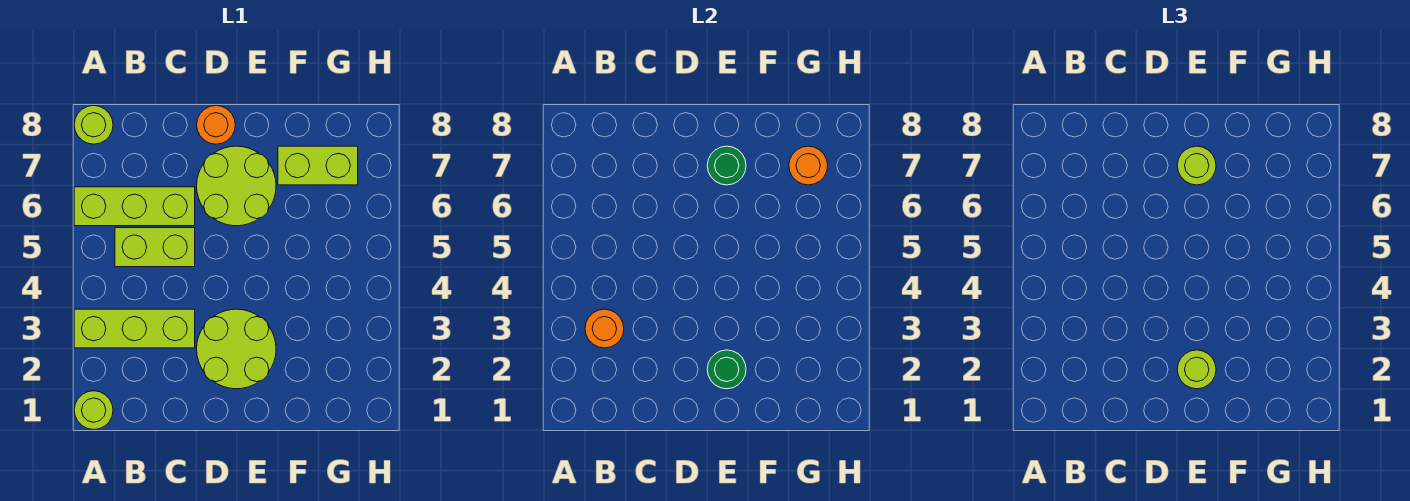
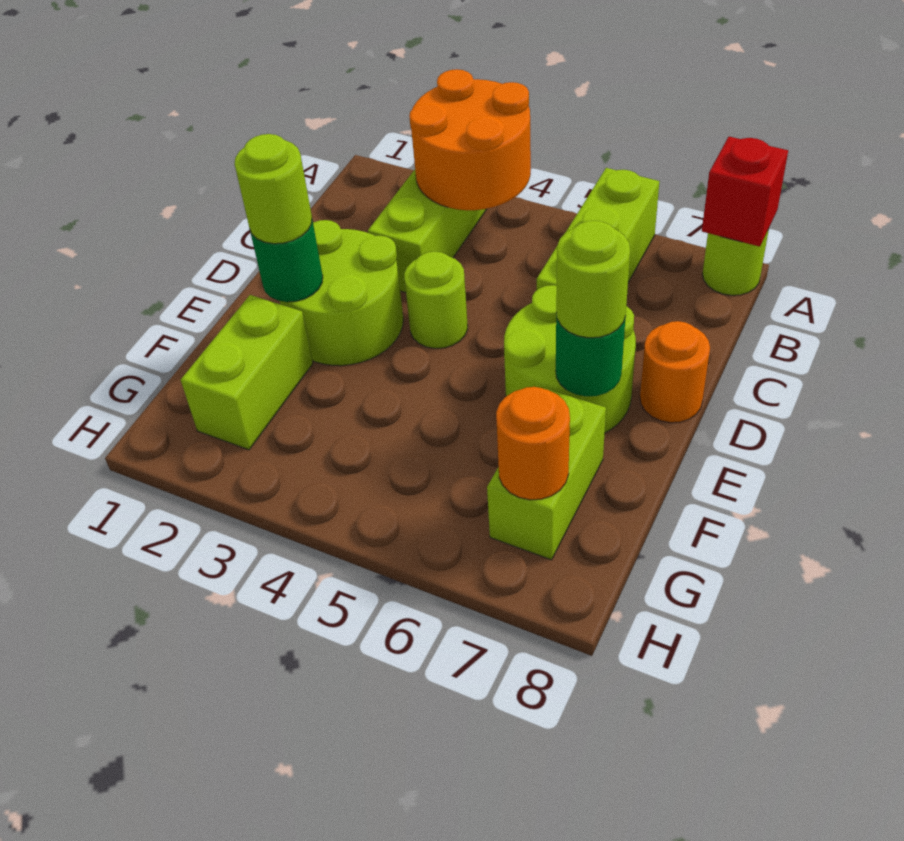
lime round brick A1 level 1 -> lime round brick D4 level 1
none -> red brick A8 level 2
orange round brick B3 level 2 -> orange round brick A3:B4 level 2
lime brick B5:C5 level 1 -> lime brick F2:G2 level 1

